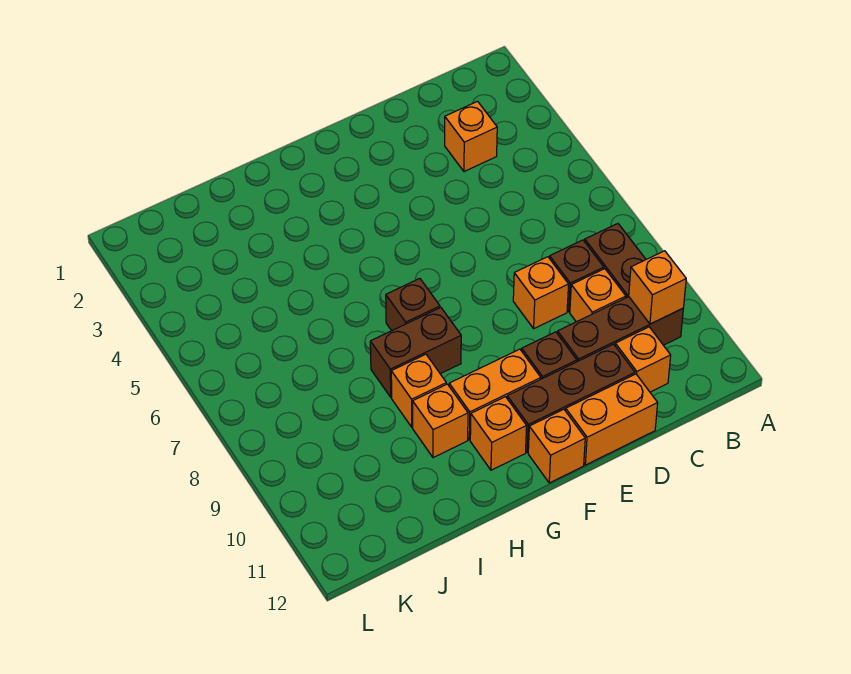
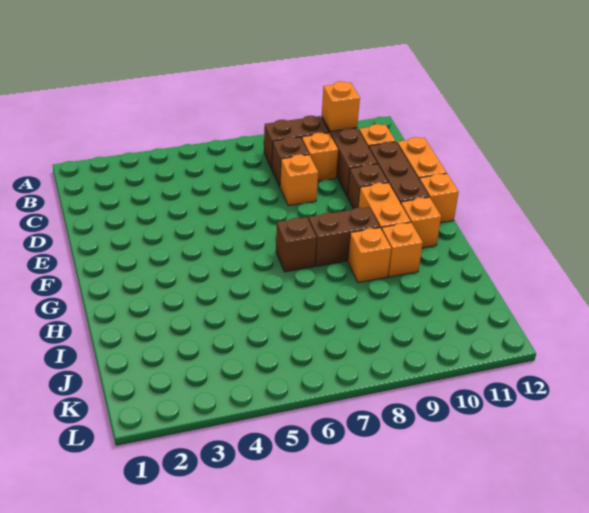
orange brick C3 level 1 -> none
brown brick G8:H8 level 1 -> brown brick G8:G9 level 1

